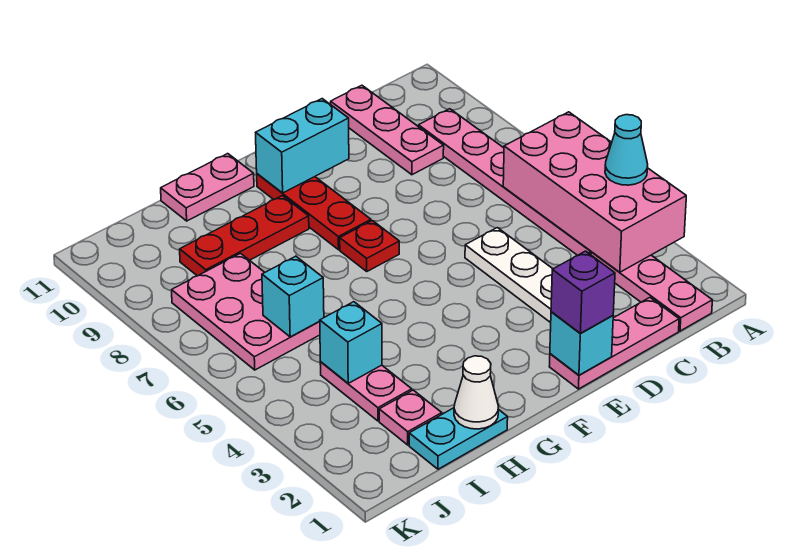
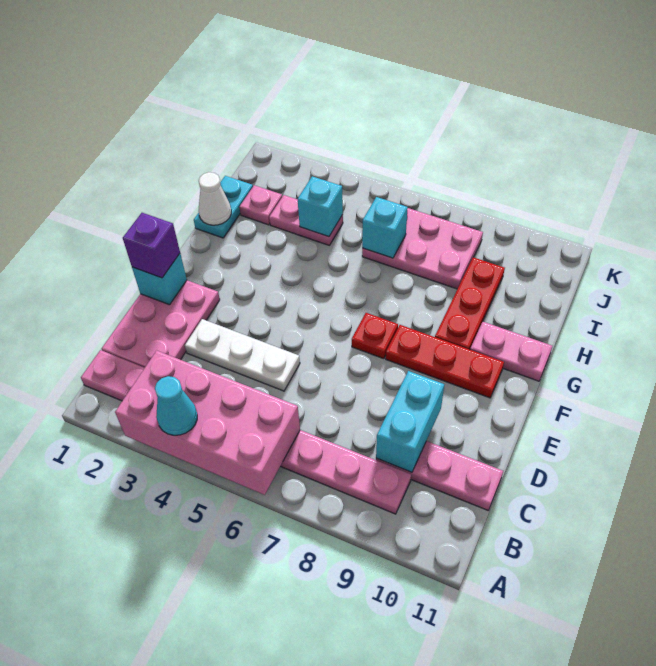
pink plate C1:E1 level 1 -> pink plate C1:E2 level 1
cyan brick E10:F10 level 2 -> cyan brick C9:D9 level 2
pink plate G11:H11 level 1 -> pink plate G10:G11 level 1

